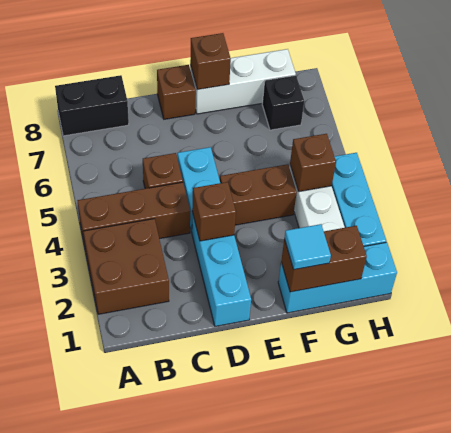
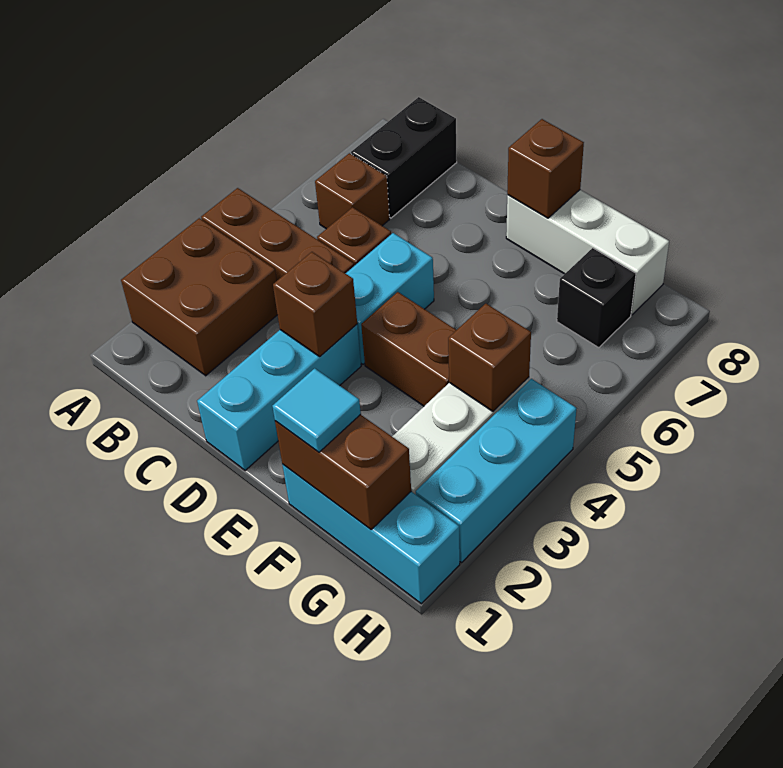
black brick A8:B8 level 1 -> black brick B7:B8 level 1
brown brick D8 level 1 -> brown brick B6 level 1

